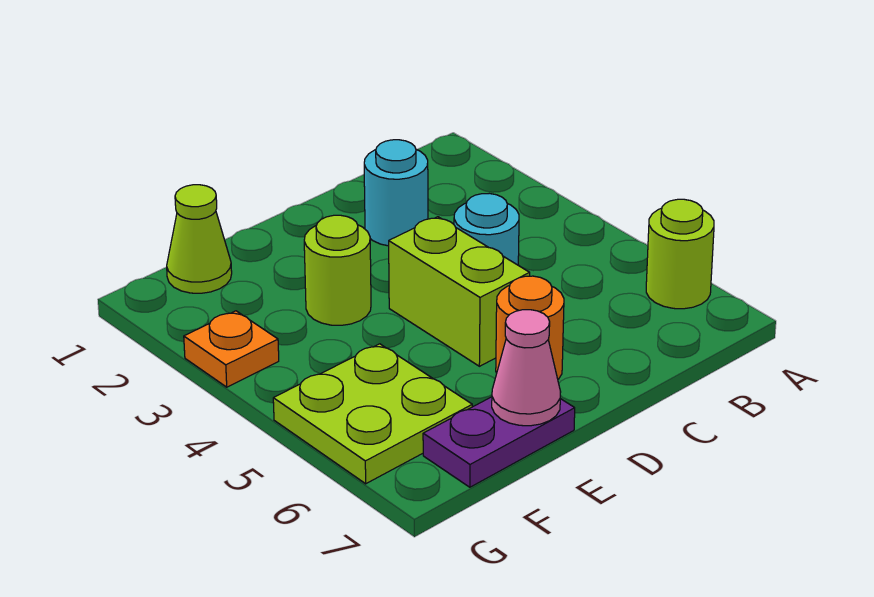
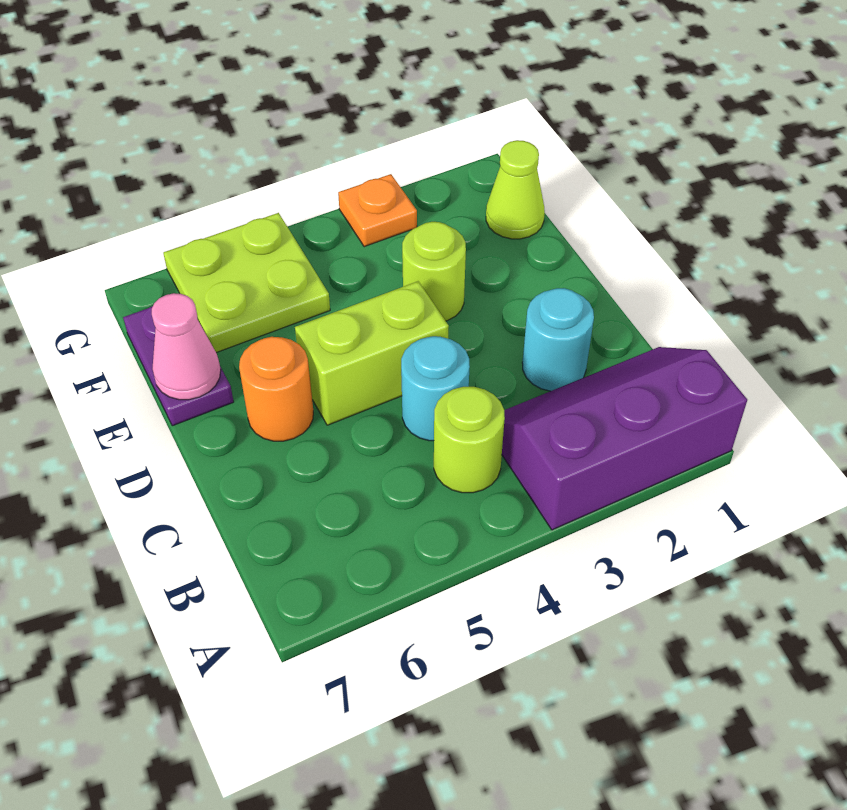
none -> purple slope A1:B3 level 1 top A
lime round brick A6 level 1 -> lime round brick B4 level 1

